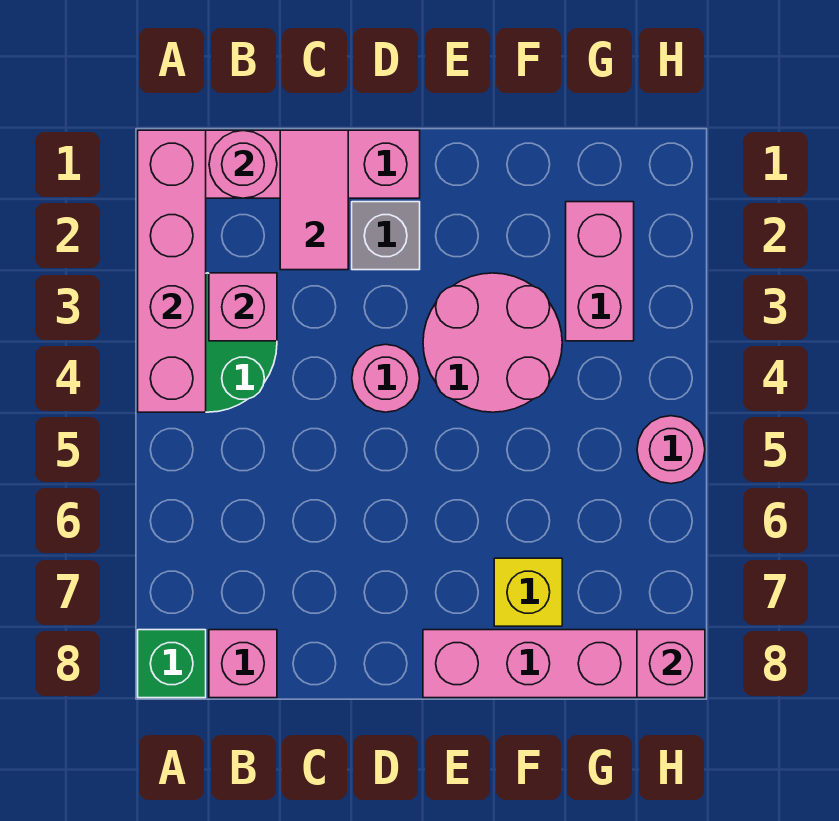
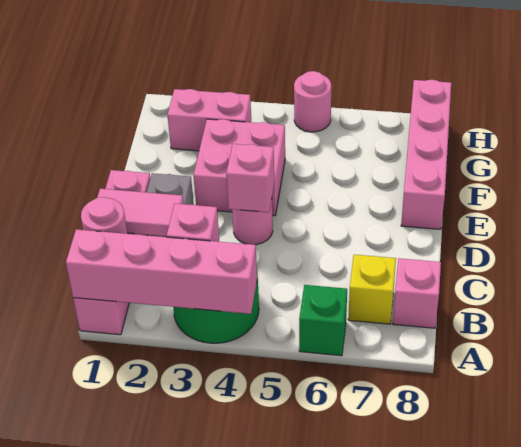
green brick A8 level 1 -> green brick A6 level 1
pink round brick E3:F4 level 1 -> pink brick E3:F4 level 1
yellow brick F7 level 1 -> yellow brick B7 level 1
pink brick H8 level 2 -> pink brick D4 level 2

